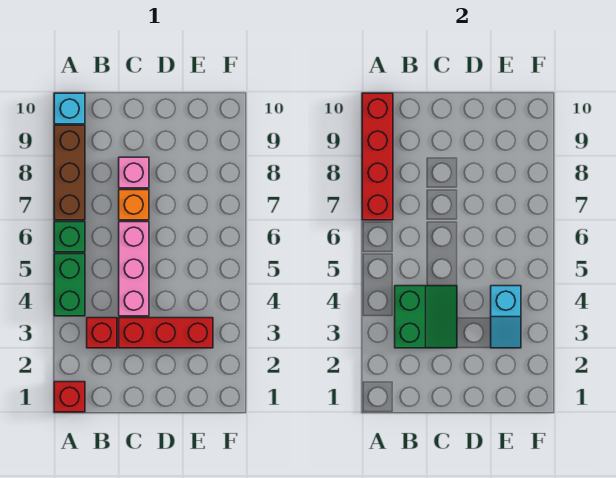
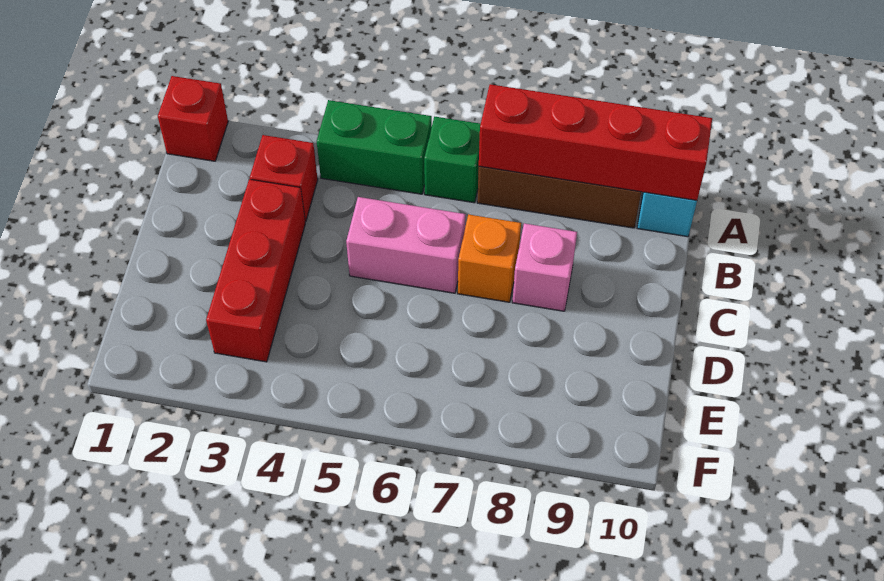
green slope B3:C4 level 2 top B -> none
pink brick C4:C6 level 1 -> pink brick C5:C6 level 1
cyan slope E3:E4 level 2 top 4 -> none

